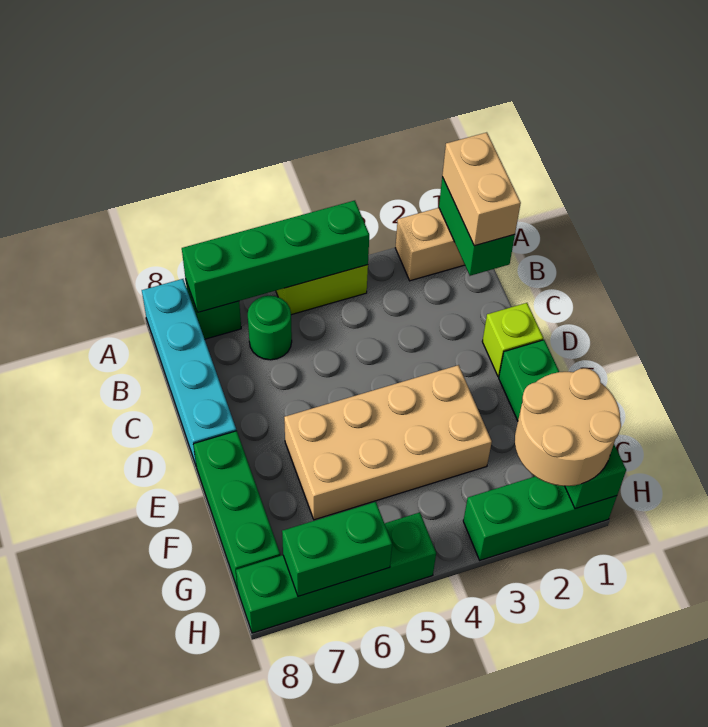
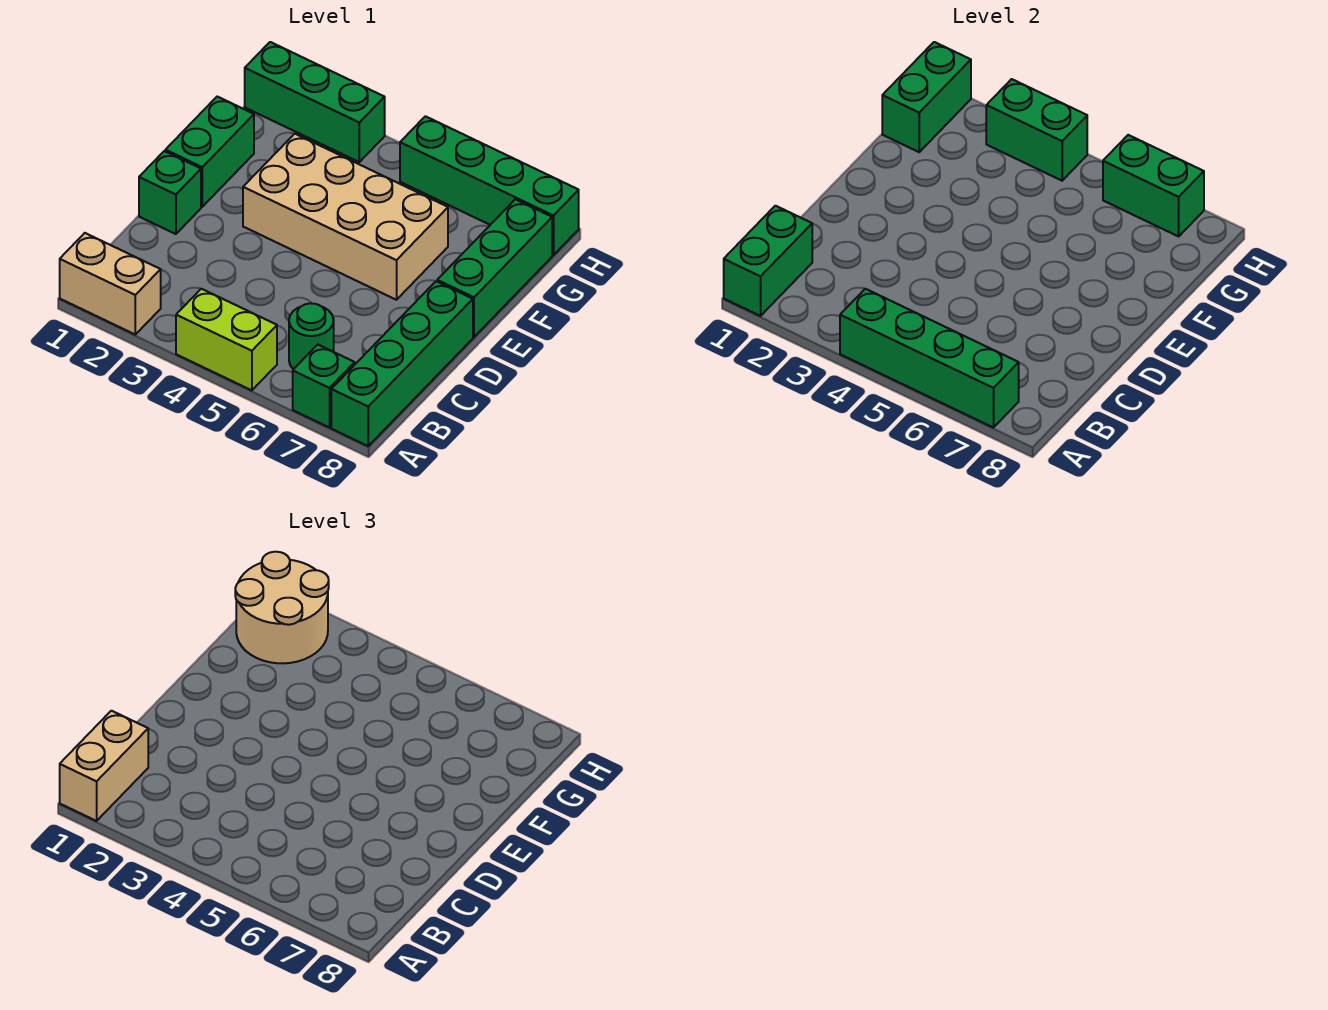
cyan brick A8:D8 level 1 -> green brick A8:D8 level 1
lime brick D1 level 1 -> green brick D1 level 1
none -> green brick H3:H4 level 2

